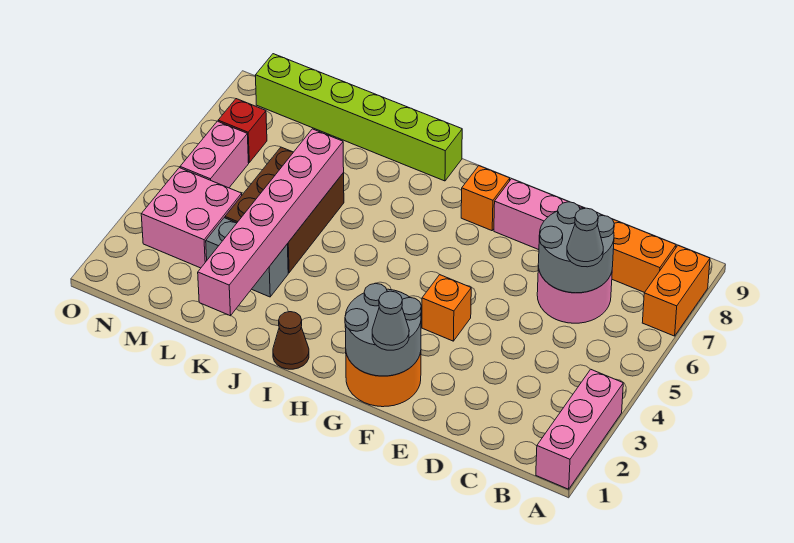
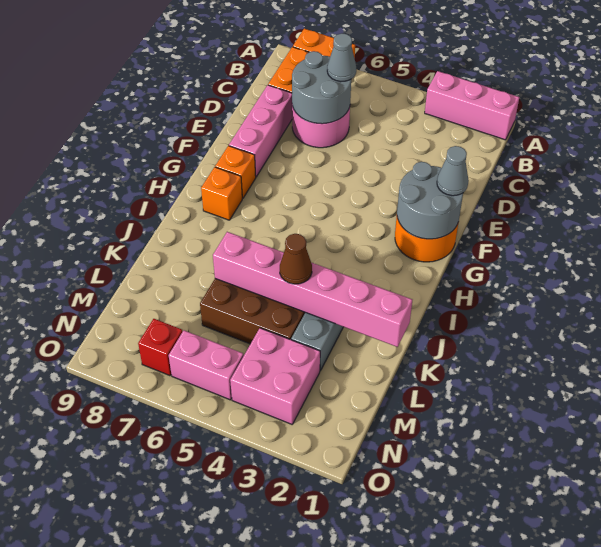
orange brick F4 level 1 -> orange brick H8 level 1
brown cone I1 level 1 -> brown cone K4 level 3
lime brick I9:N9 level 1 -> none

